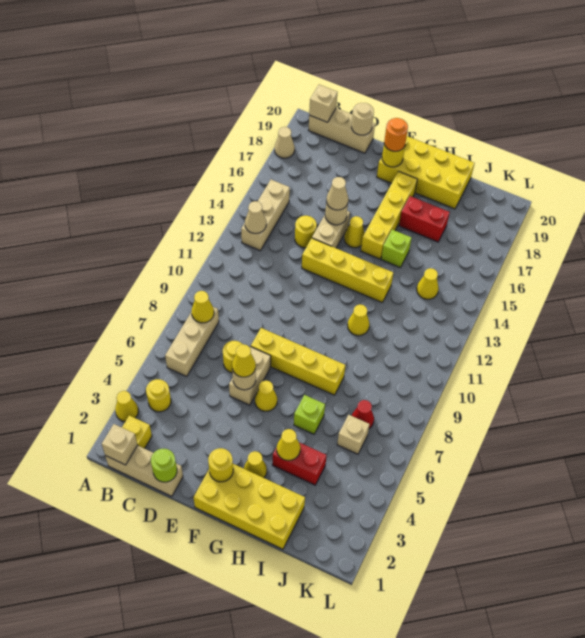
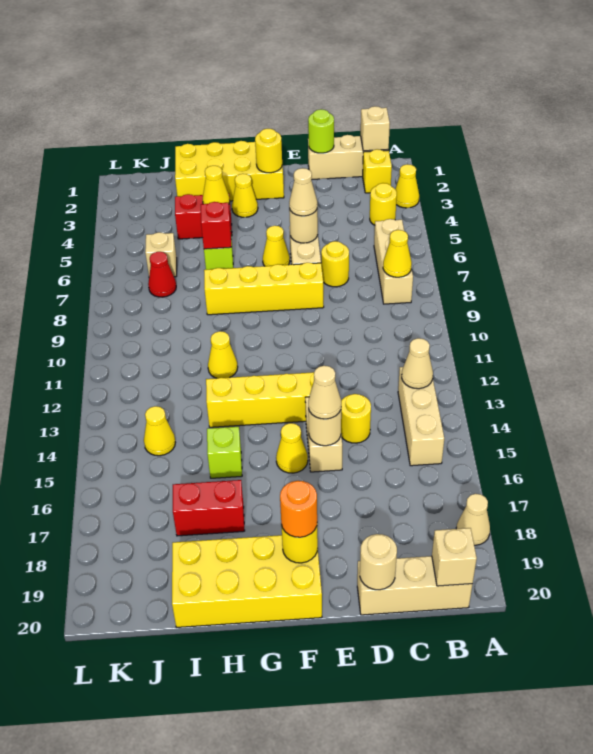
yellow cone E6 level 3 -> tan cone E6 level 3
yellow brick G15:G18 level 1 -> none
none -> red brick H6 level 2

